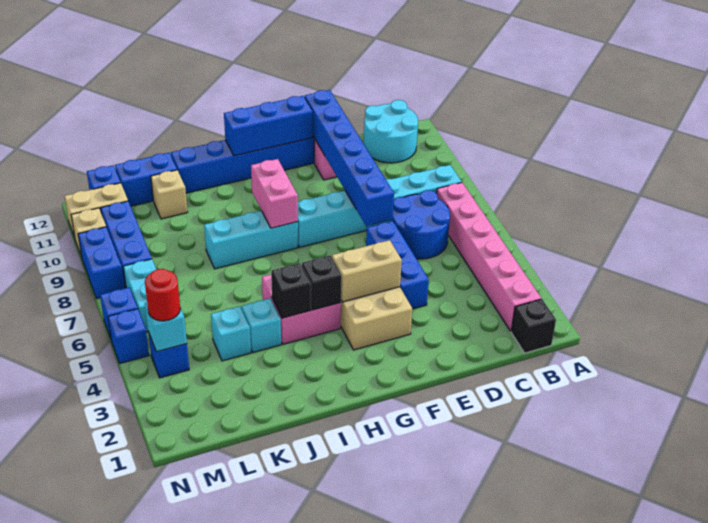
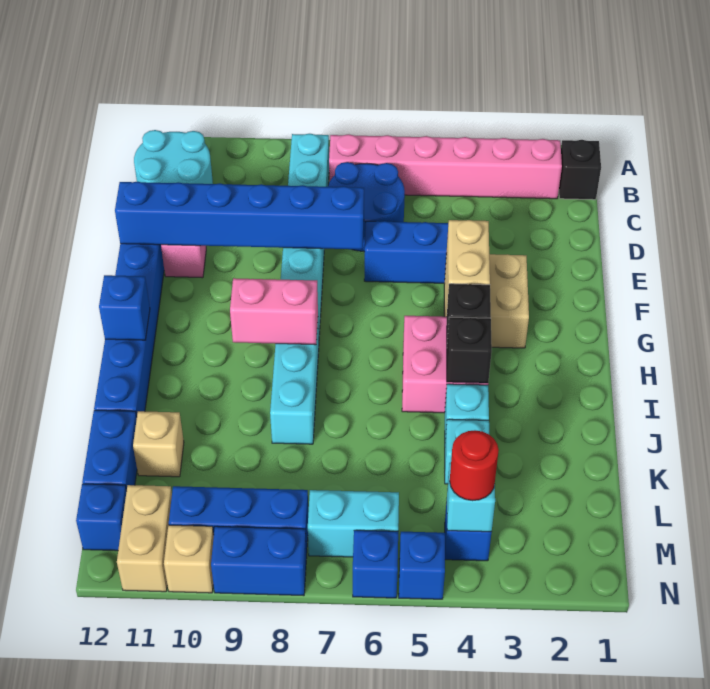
blue brick F12:H12 level 2 -> blue brick H12 level 2

